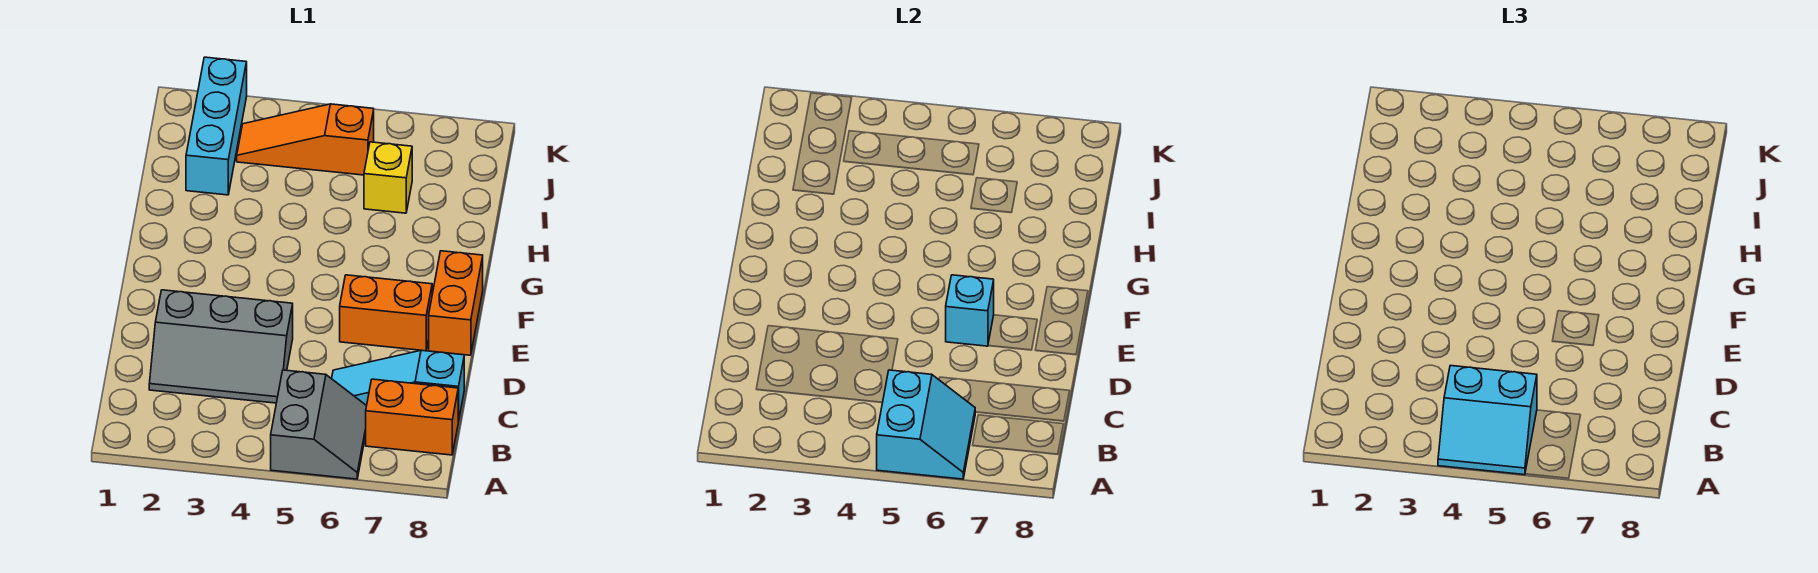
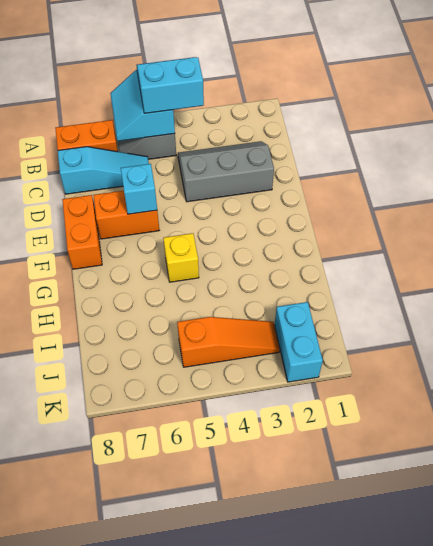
cyan brick I2:K2 level 1 -> cyan brick J2:K2 level 1
yellow brick I6 level 1 -> yellow brick G5 level 1

